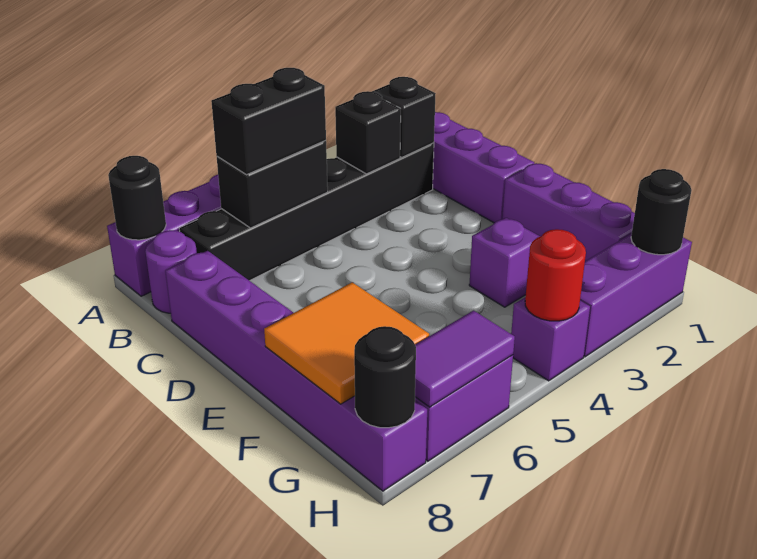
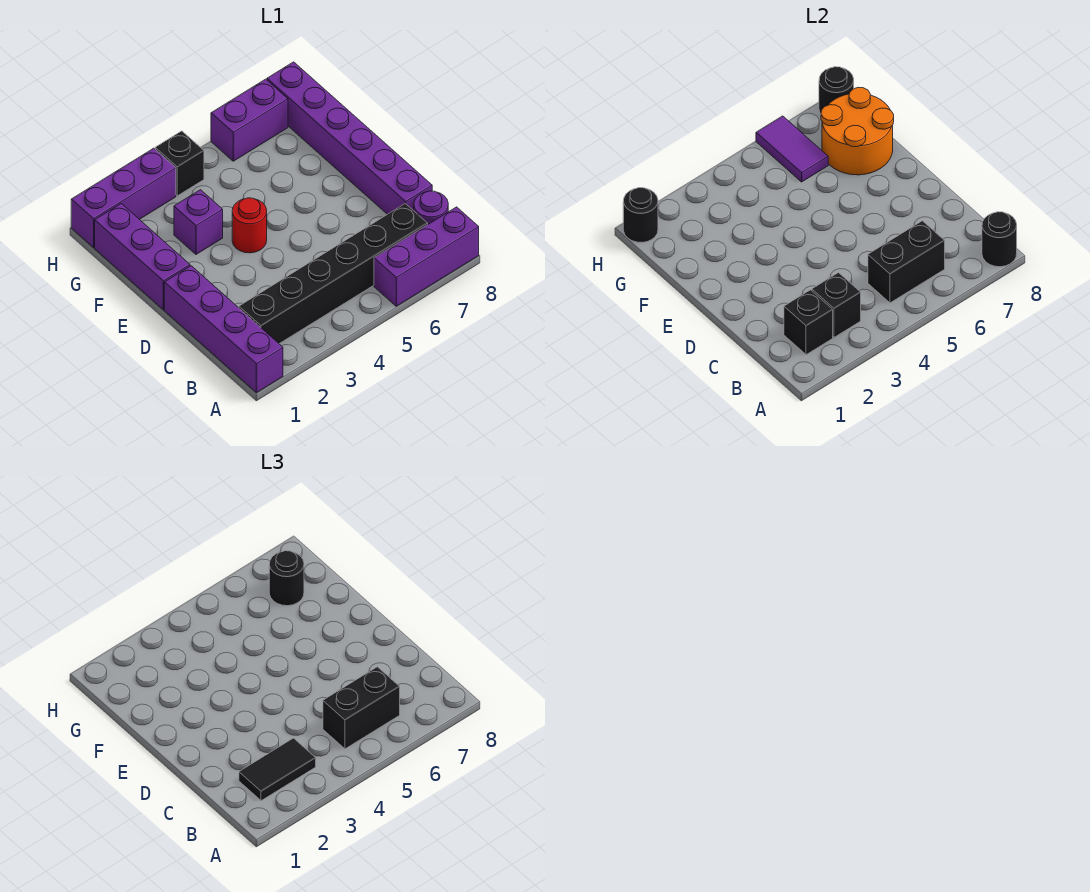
none -> black tile B2:B3 level 3
orange tile F7:G8 level 2 -> orange round brick F7:G8 level 2
none -> black round brick G7 level 3
purple brick H4 level 1 -> black brick H4 level 1
red round brick H4 level 2 -> red round brick E4 level 1
purple tile H6:H7 level 2 -> purple tile G6:H6 level 2

